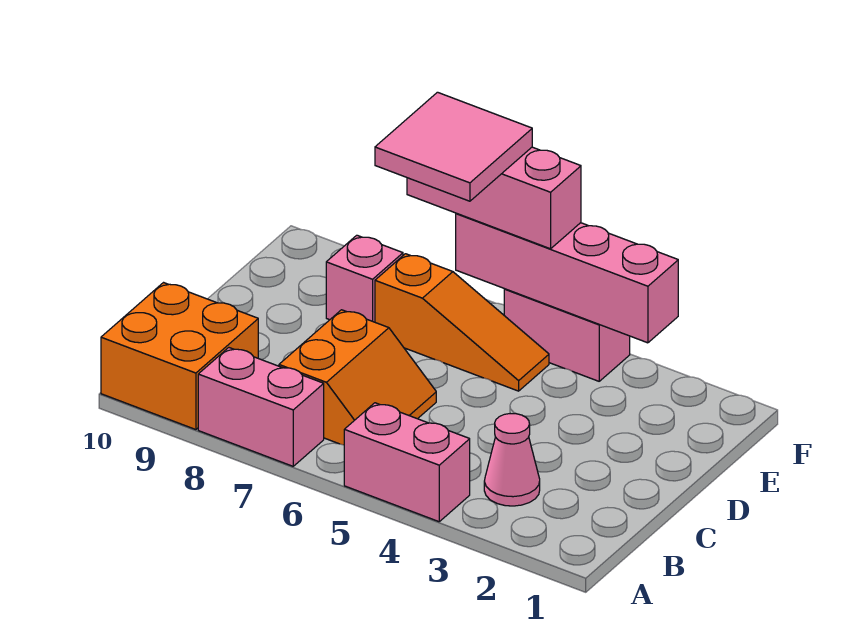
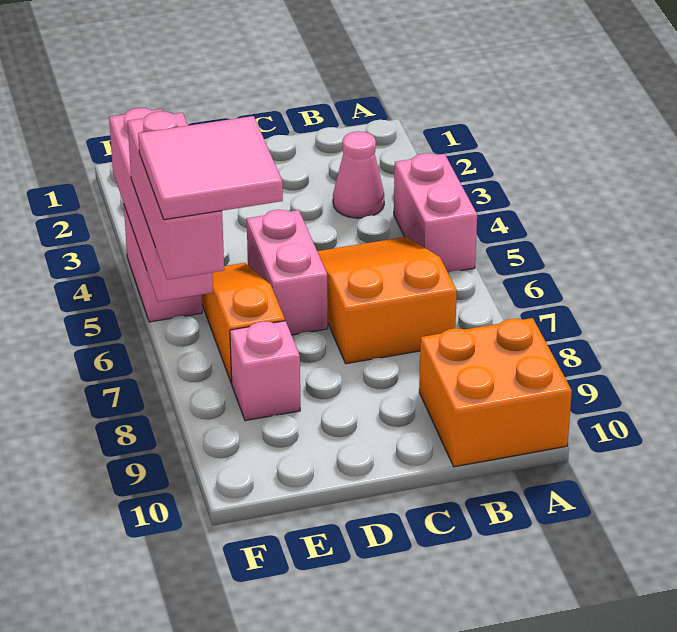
pink brick A7:A8 level 1 -> pink brick D5:D6 level 1
orange slope B6:C7 level 1 top 7 -> orange slope B5:C7 level 1 top 7

